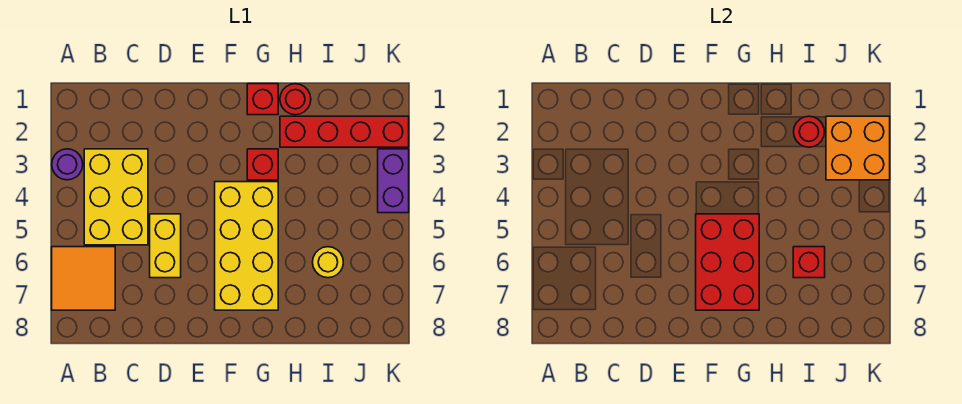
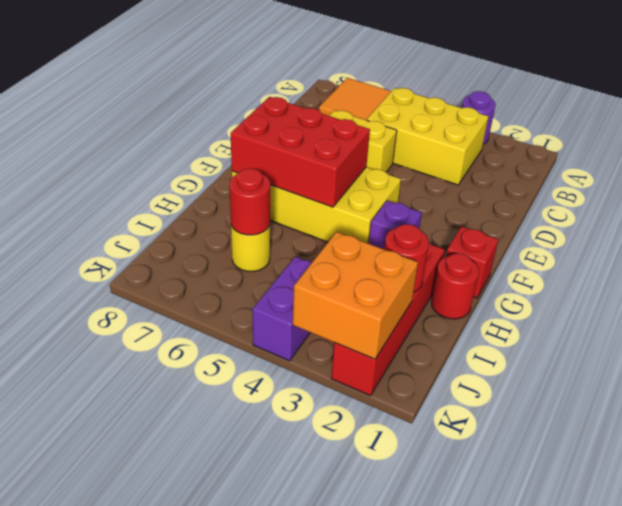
red brick G3 level 1 -> purple brick G3 level 1
red brick I6 level 2 -> red round brick I6 level 2
purple brick K3:K4 level 1 -> purple brick J4:K4 level 1

